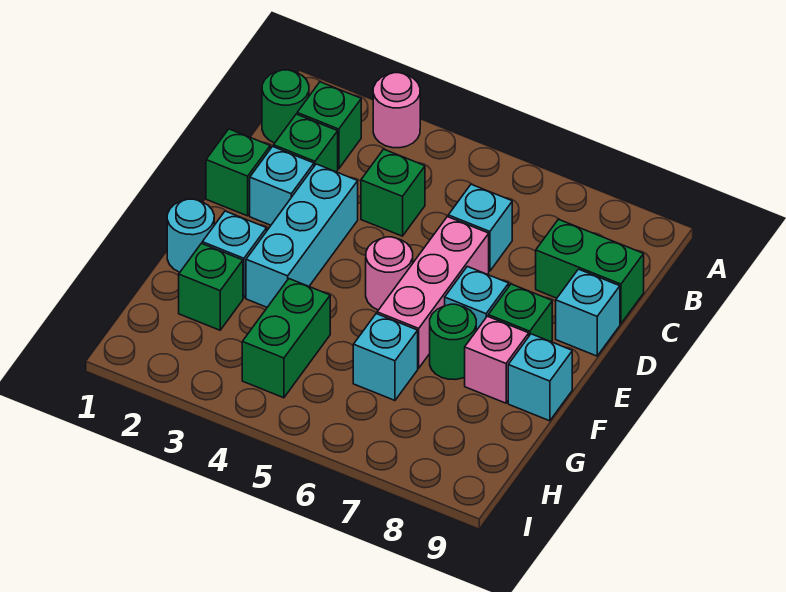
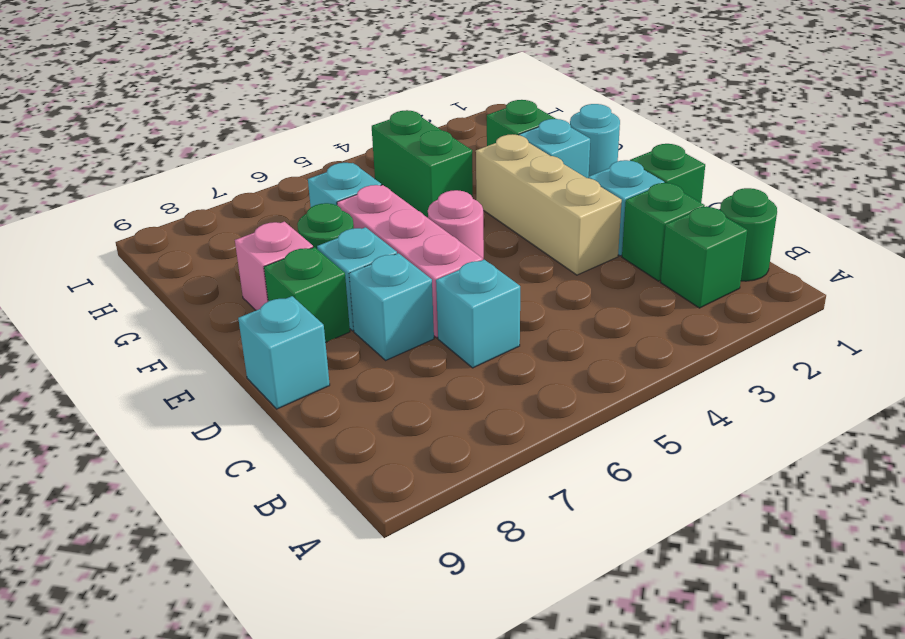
pink round brick A3 level 1 -> none
green brick C4 level 1 -> none
green brick C8:C9 level 1 -> none
cyan brick D3:F3 level 1 -> tan brick D3:F3 level 1
cyan brick F9 level 1 -> cyan brick D7 level 1

